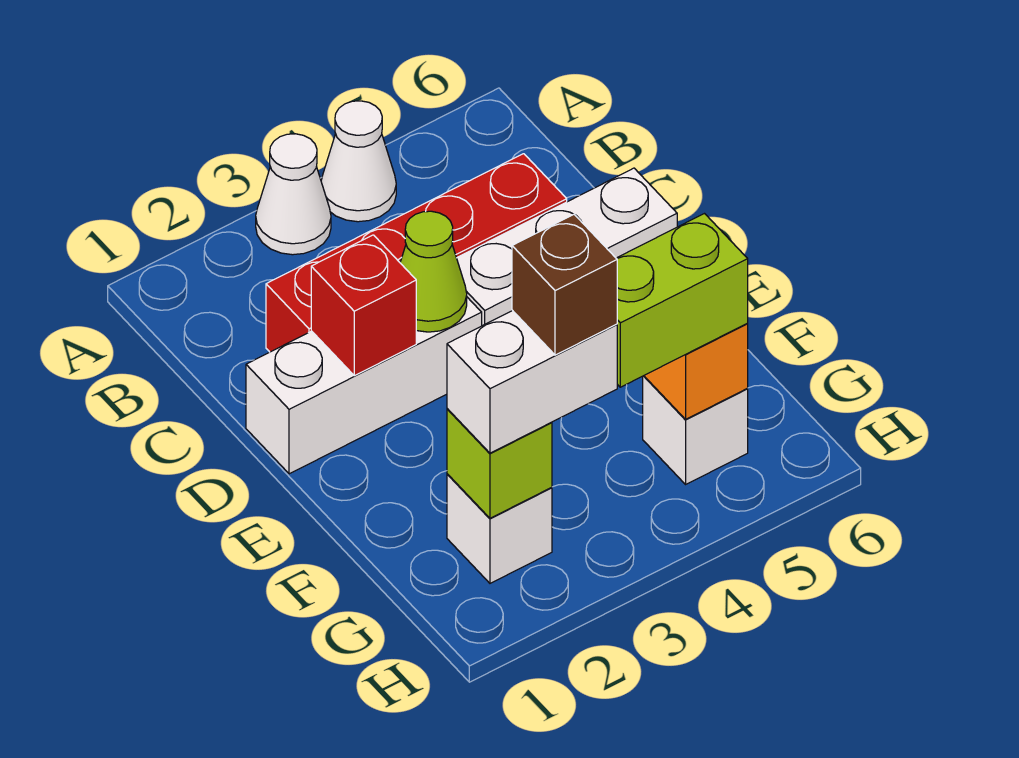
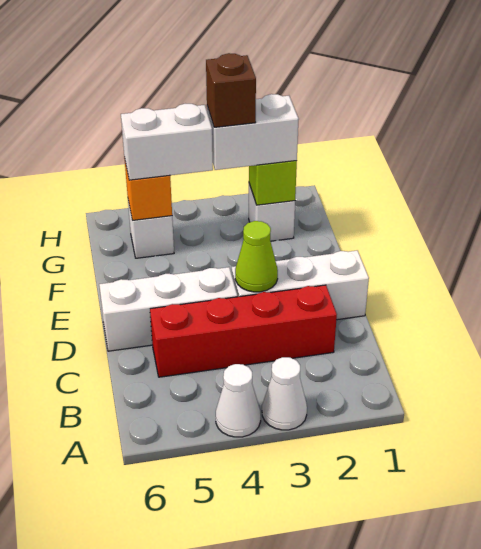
red brick D2 level 2 -> none
lime brick G4:G5 level 3 -> white brick G4:G5 level 3

